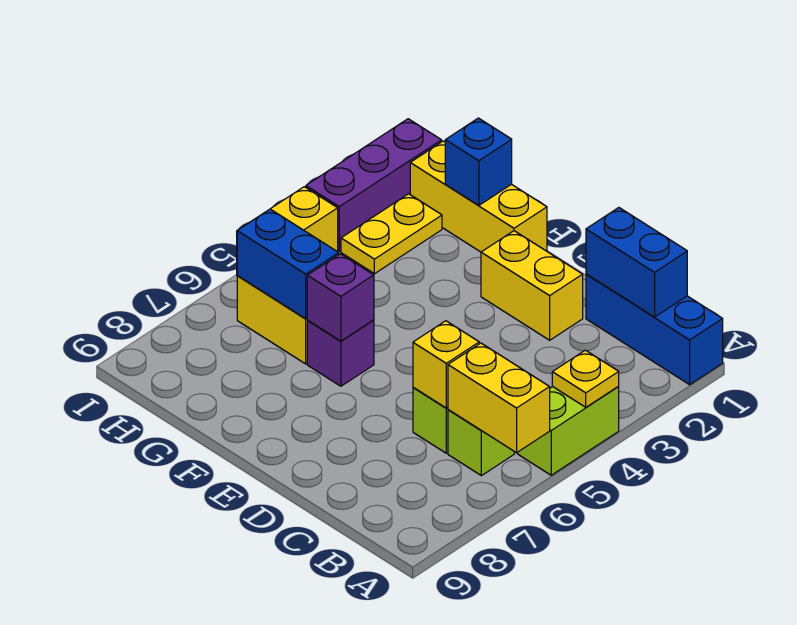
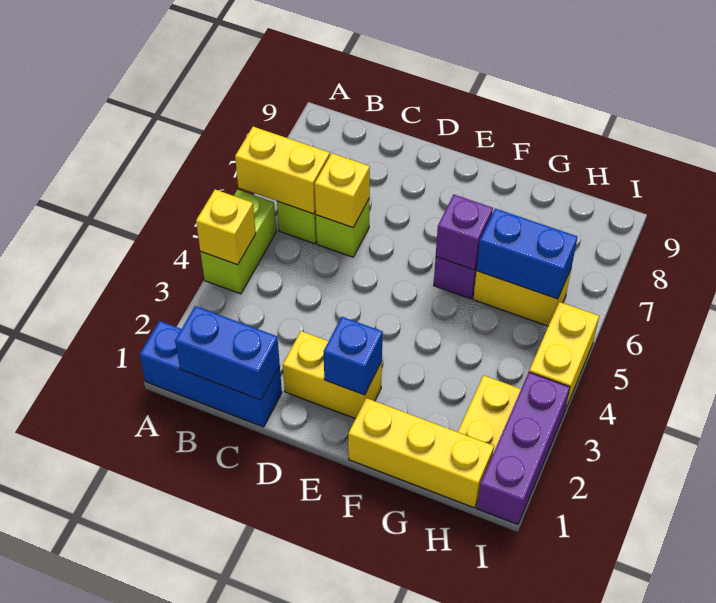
yellow plate A4 level 2 -> yellow brick A4 level 2
blue brick G1 level 2 -> blue brick E2 level 2

